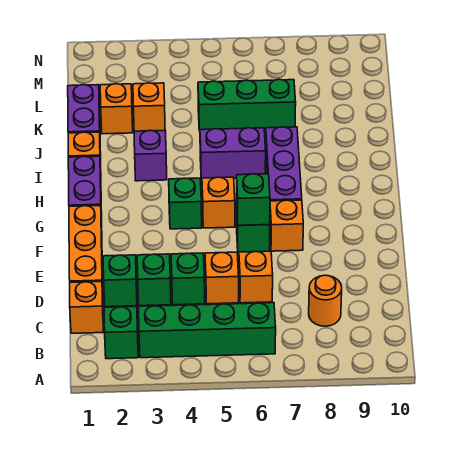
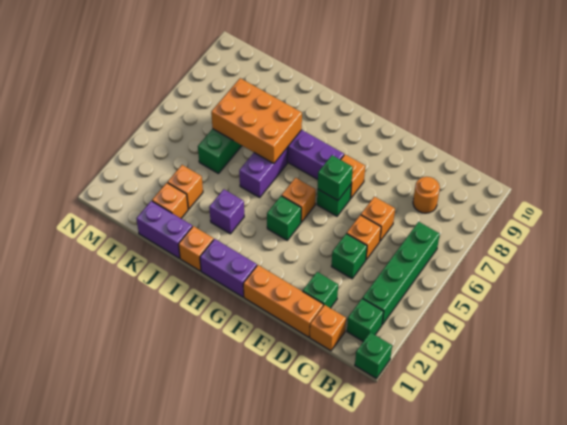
green brick D3 level 1 -> green brick A1 level 1
none -> orange brick I6:K7 level 2

